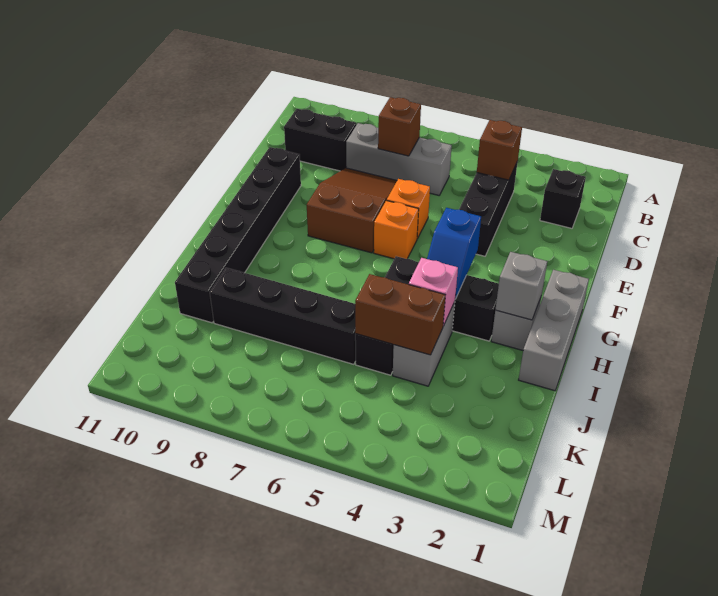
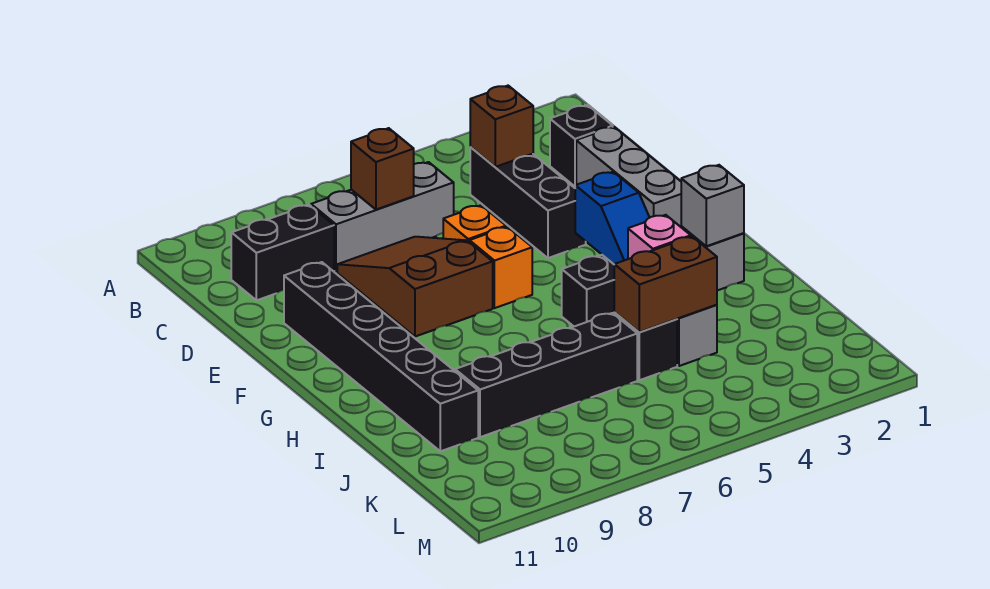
grey brick G1:I1 level 1 -> grey brick D2:F2 level 1

